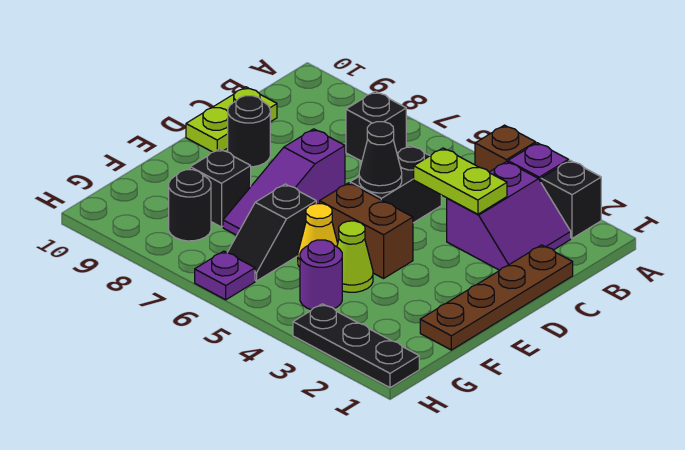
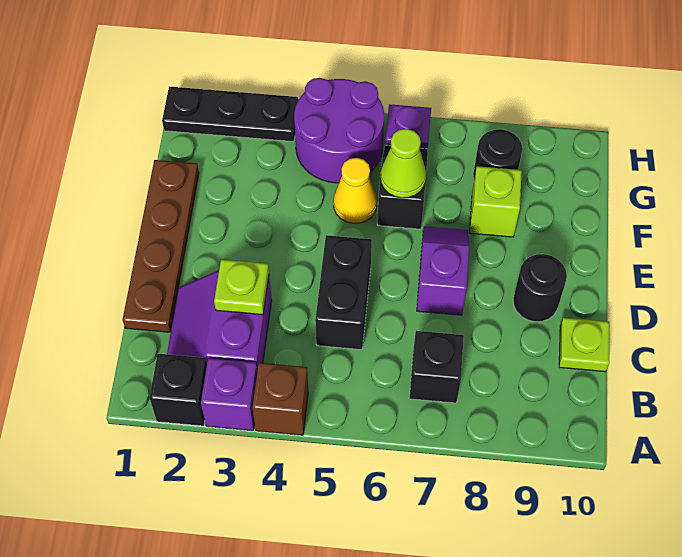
lime plate C3:C4 level 2 -> lime plate C3 level 2
lime plate C10:D10 level 1 -> lime plate C10 level 1
black cone D5 level 2 -> none
purple slope D7:F7 level 1 top D -> purple slope D7:E7 level 1 top D
brown brick E4:E5 level 1 -> none
lime cone F4 level 1 -> lime cone F6 level 2
black brick F8 level 1 -> lime brick F8 level 1
purple round brick G4 level 1 -> purple round brick G4:H5 level 1

